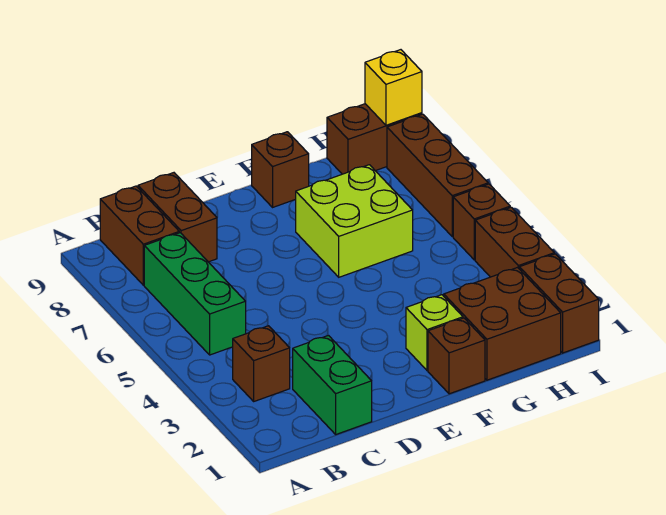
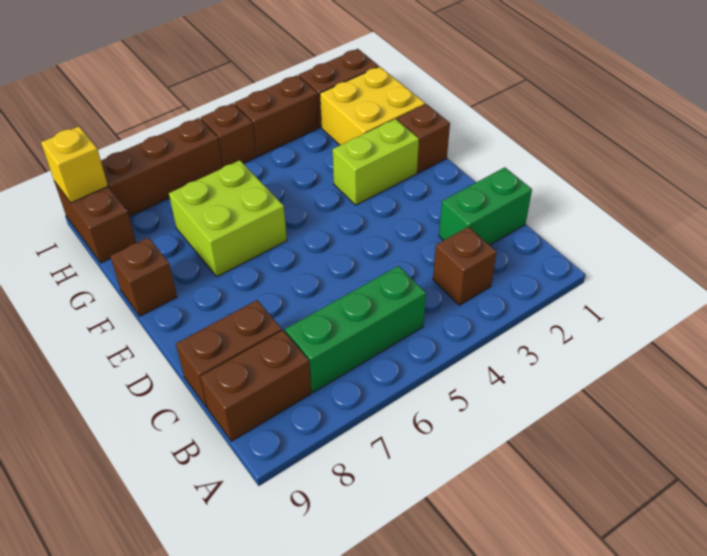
lime brick F2 level 1 -> lime brick F2:F3 level 1
brown brick G1:H2 level 1 -> yellow brick G1:H2 level 1

